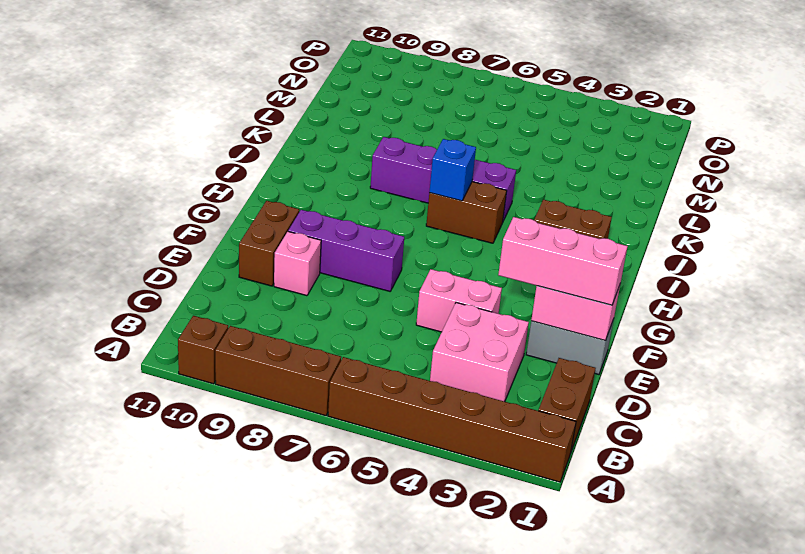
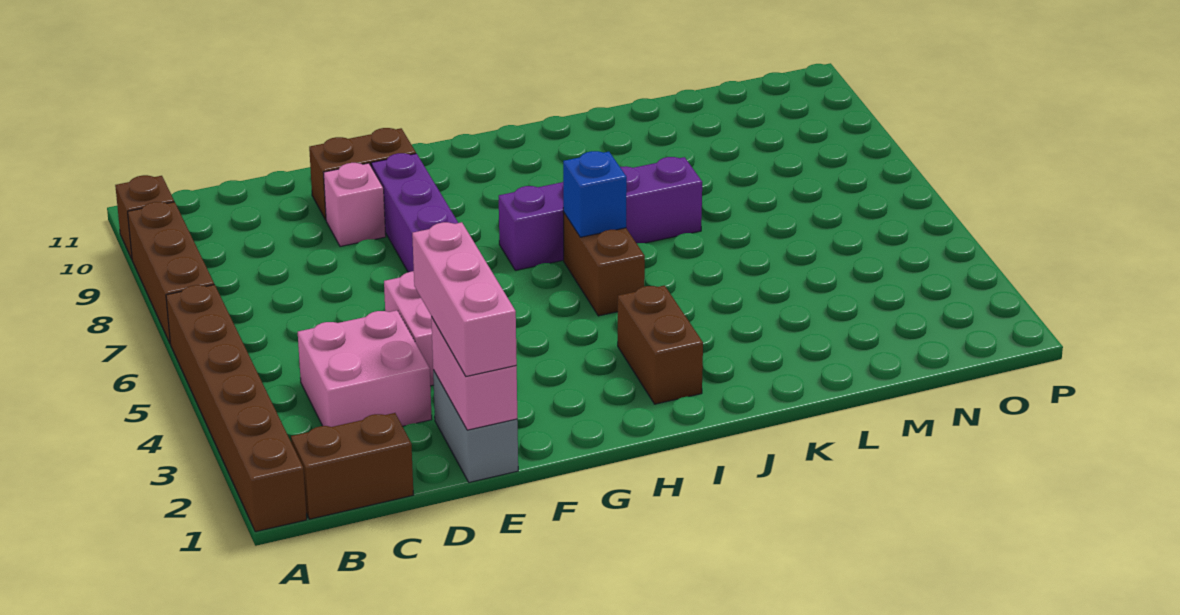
purple brick J5:J8 level 1 -> purple brick H7:K7 level 1

